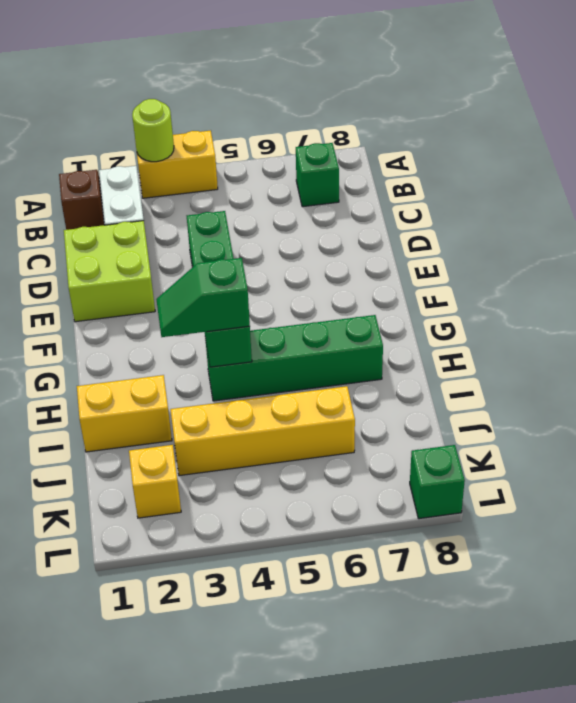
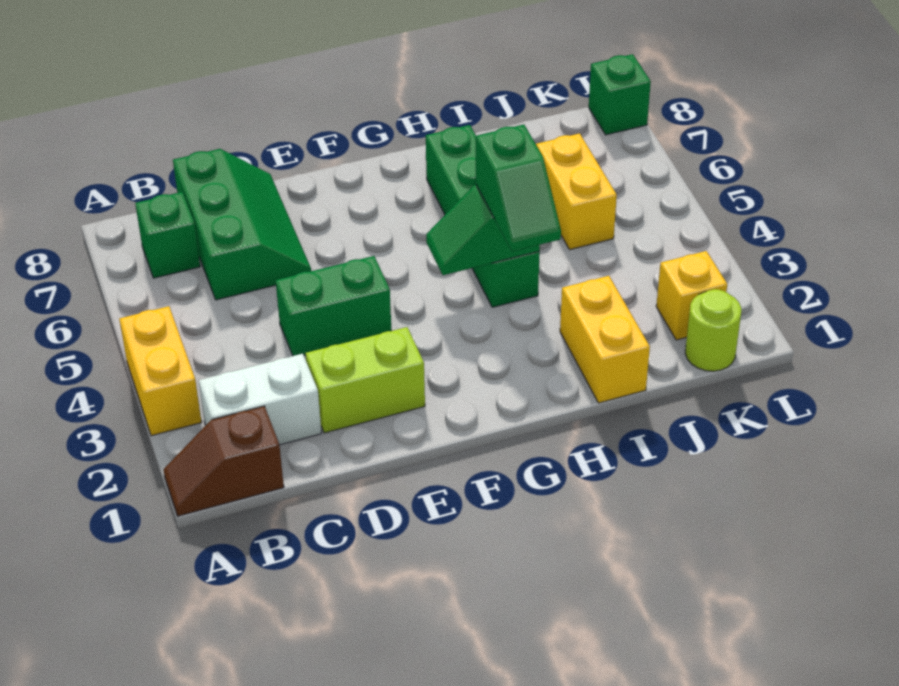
lime round brick A3 level 2 -> lime round brick K1 level 1
none -> green slope C6:D8 level 1 top C
lime brick D1:E2 level 1 -> lime brick D2:E2 level 1
yellow brick J3:J6 level 1 -> yellow brick J5:J6 level 1

